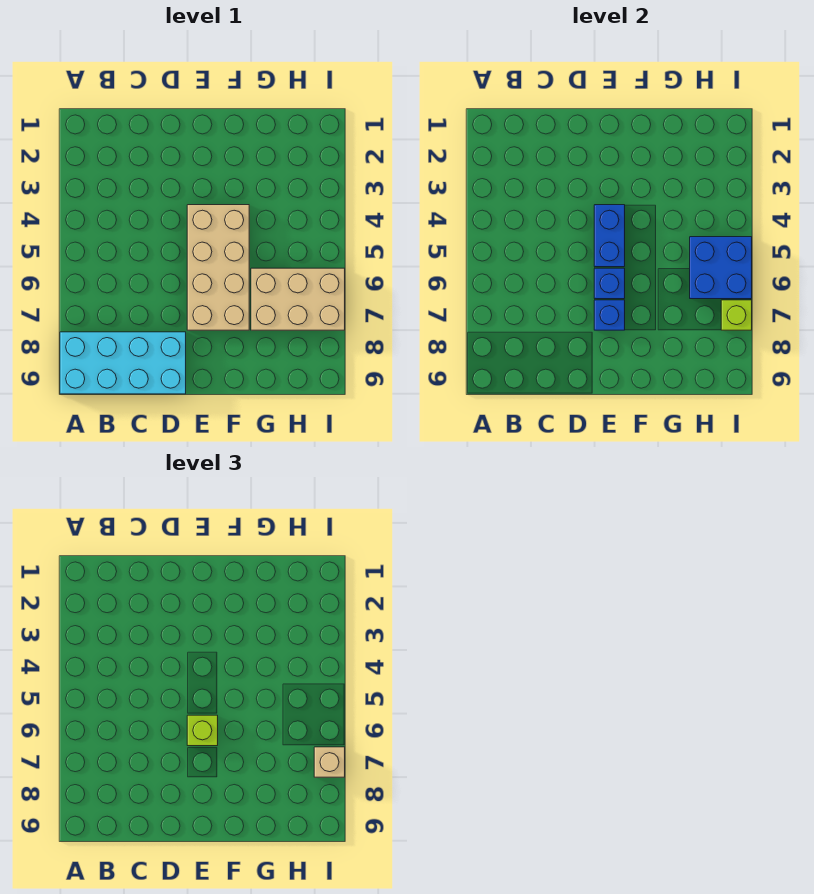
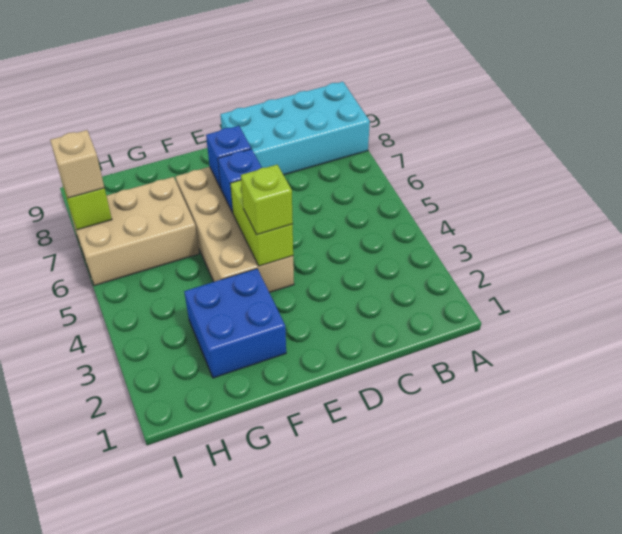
blue brick E4:E5 level 2 -> lime brick E4:E5 level 2
lime brick E6 level 3 -> lime brick E4 level 3
blue brick H5:I6 level 2 -> blue brick F2:G3 level 1

